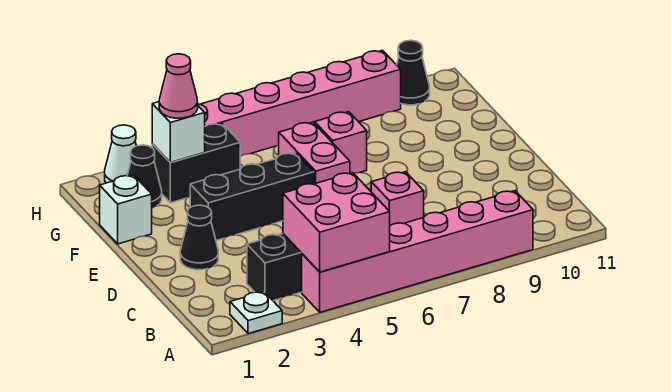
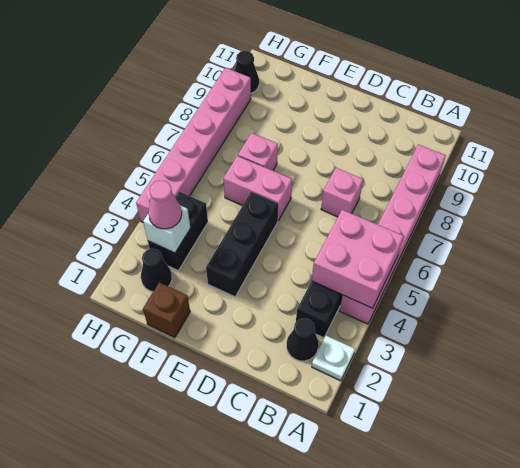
black cone D2 level 1 -> black cone B2 level 1
white brick F1 level 1 -> brown brick F1 level 1
white cone H2 level 1 -> none

